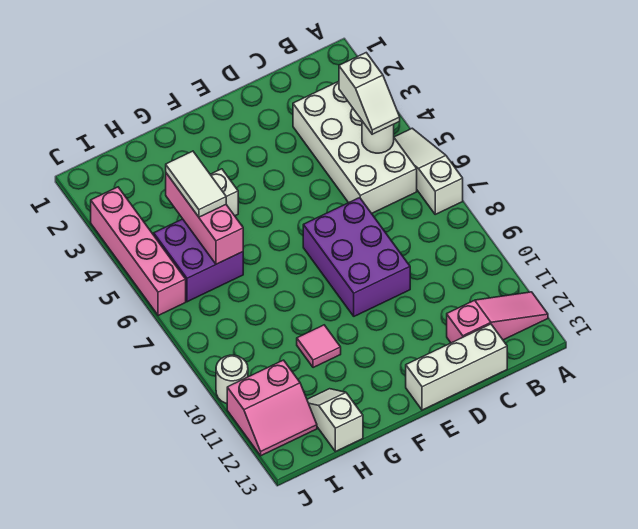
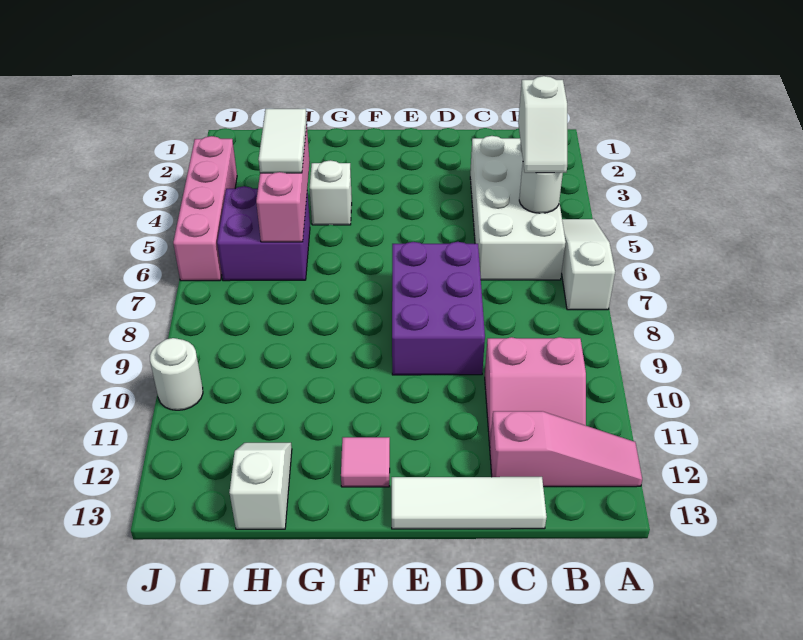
white brick C13:E13 level 1 -> white tile C13:E13 level 1
pink tile G10 level 1 -> pink tile F12 level 1
pink slope I11:J12 level 1 top 11 -> pink slope B10:C11 level 1 top 10

